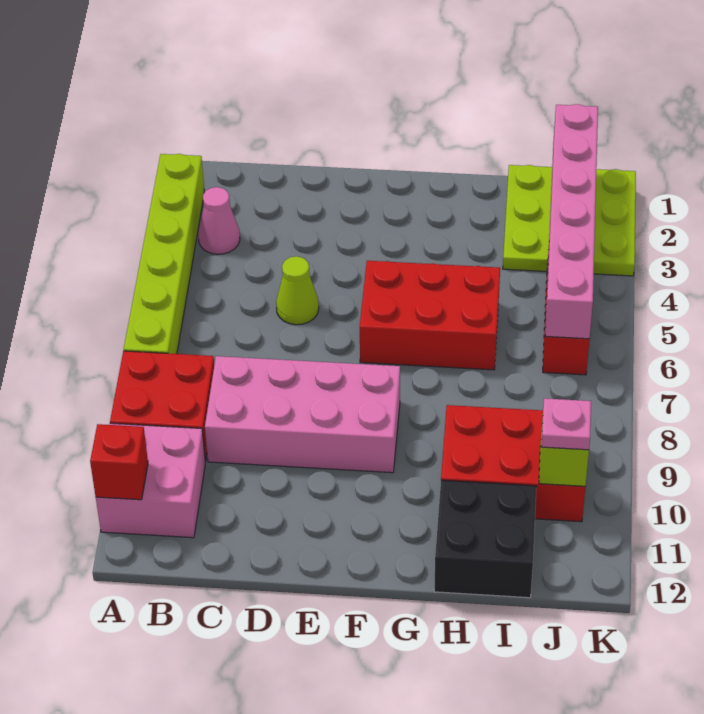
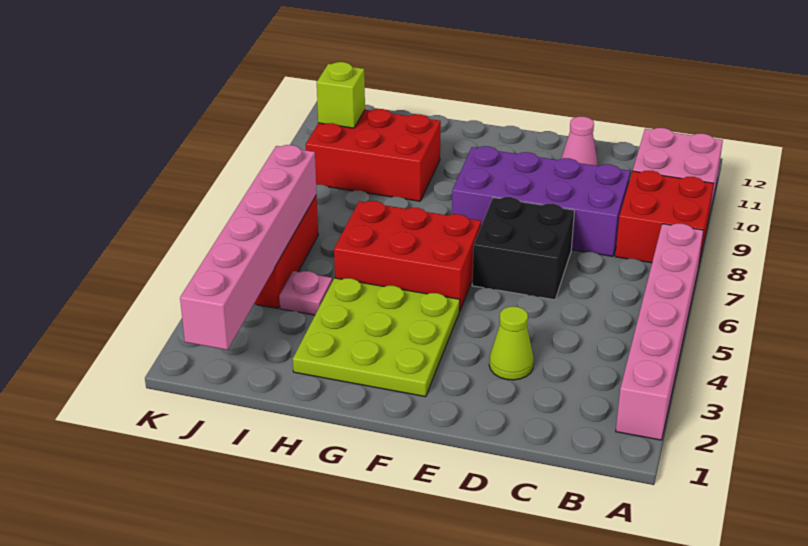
lime brick A2:A7 level 1 -> pink brick A2:A7 level 1
red brick A11 level 2 -> none
pink cone B3 level 1 -> pink cone D11 level 1
pink brick C8:F9 level 1 -> purple brick C8:F9 level 1
lime cone D5 level 1 -> lime cone D3 level 1
black brick H11:I12 level 1 -> black brick D6:E7 level 1
lime plate I1:K3 level 1 -> lime plate F2:H4 level 1
pink plate J10 level 3 -> pink plate I4 level 1

